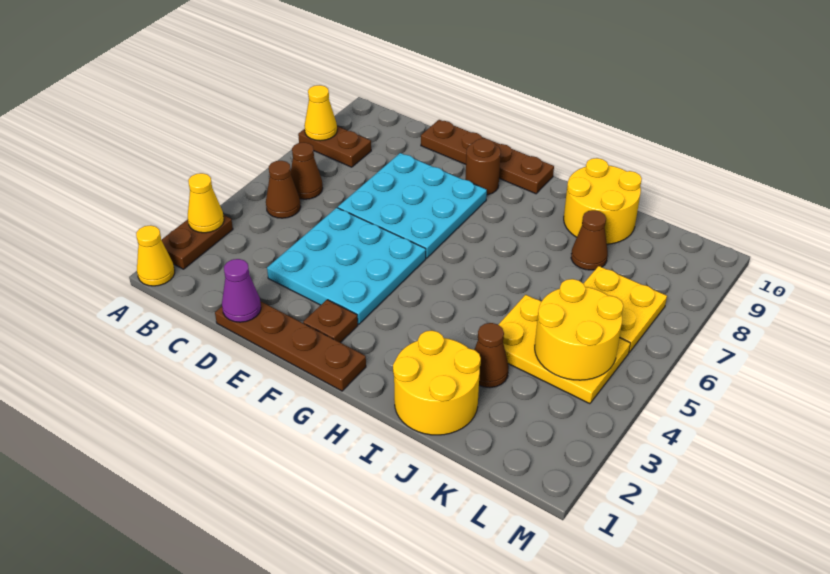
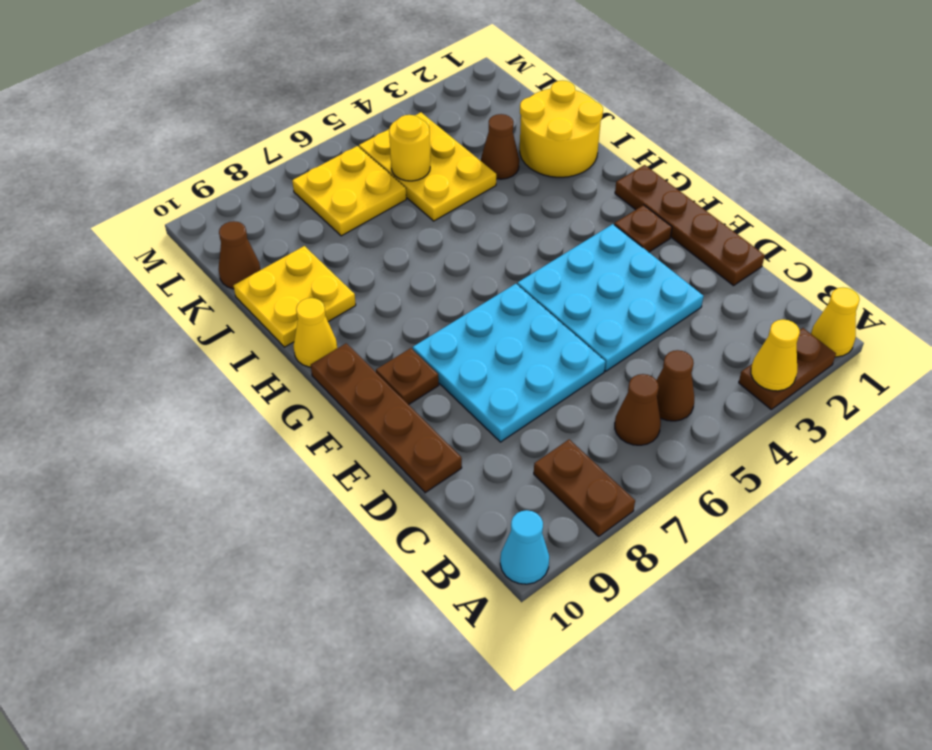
yellow cone A8 level 2 -> yellow cone H10 level 1
none -> cyan cone A10 level 1
purple cone D1 level 2 -> none
brown round brick F9 level 1 -> brown plate F9 level 1
yellow round brick I9:J10 level 1 -> yellow plate I9:J10 level 1
brown cone J8 level 1 -> brown cone K10 level 1
yellow round brick K4:L5 level 2 -> yellow round brick K5 level 2

